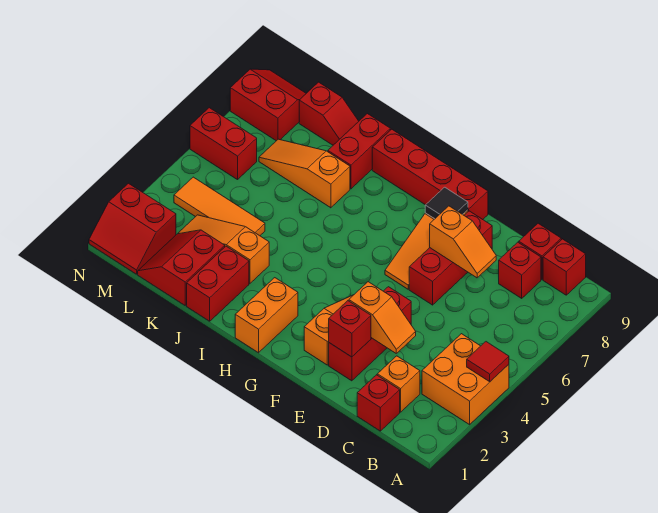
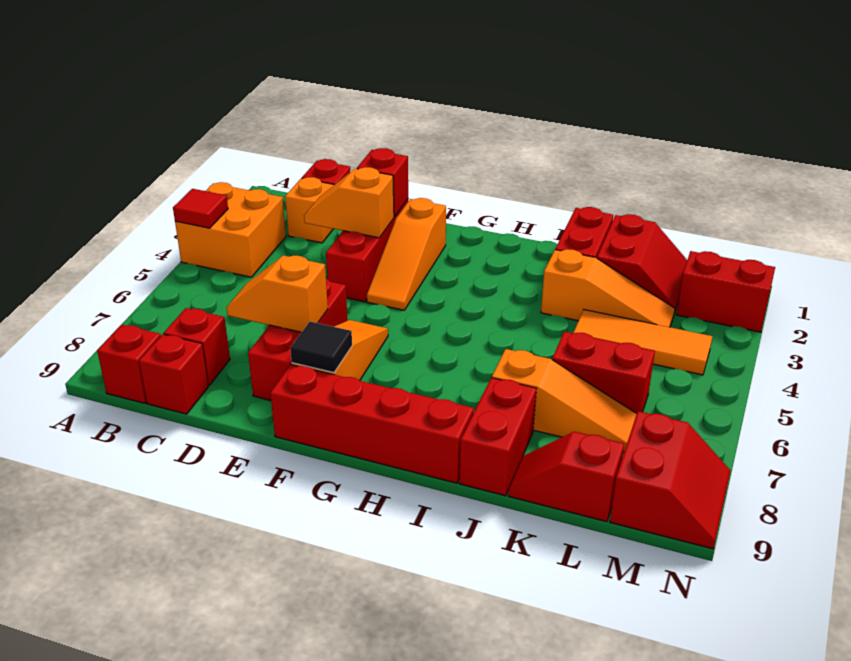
orange brick H1:H2 level 1 -> none
red brick M6:N6 level 1 -> red brick K6:L6 level 1
red slope M8:N9 level 1 top 8 -> red slope M8:N9 level 1 top M

